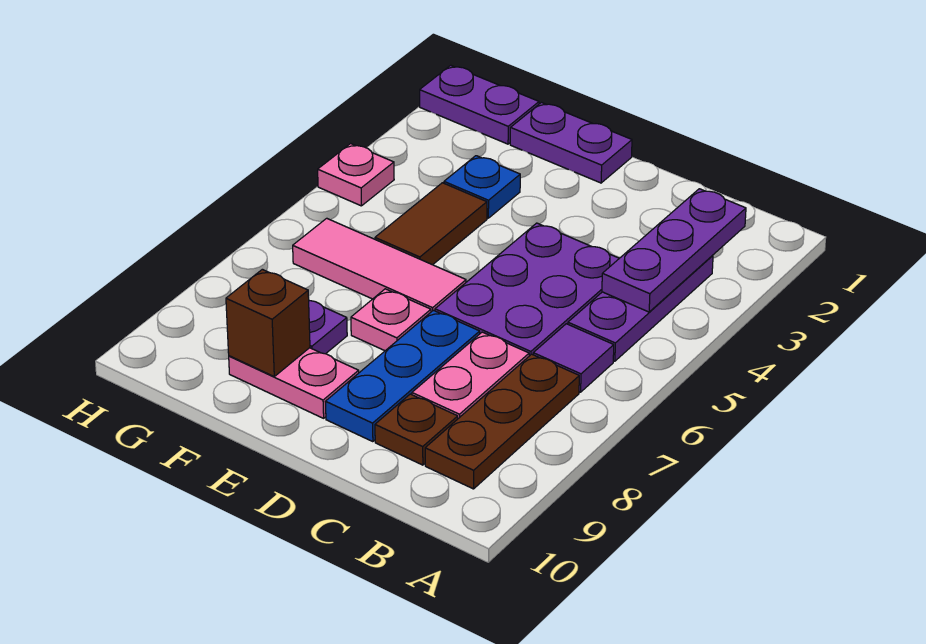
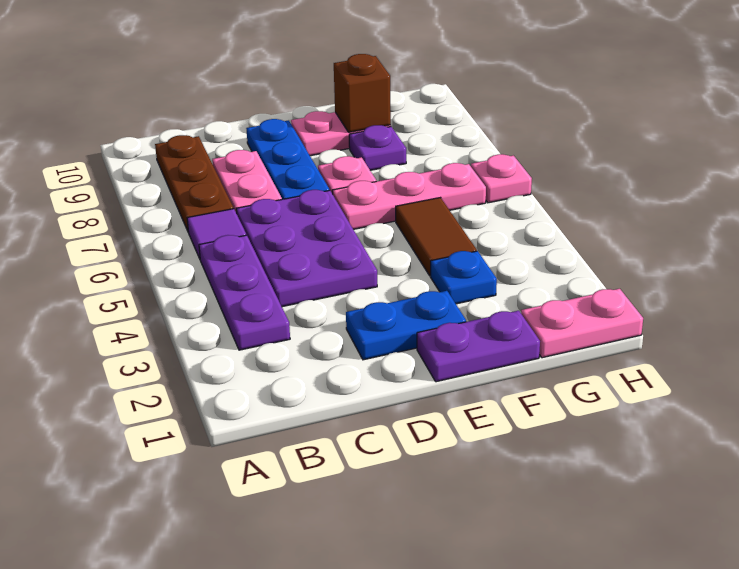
purple plate B2:B4 level 2 -> none
brown plate C9 level 1 -> none
none -> blue plate D2:E2 level 1
pink tile E6:G6 level 1 -> pink plate E6:G6 level 1
purple plate G1:H1 level 1 -> pink plate G1:H1 level 1
pink plate H4 level 1 -> pink plate H6 level 1

